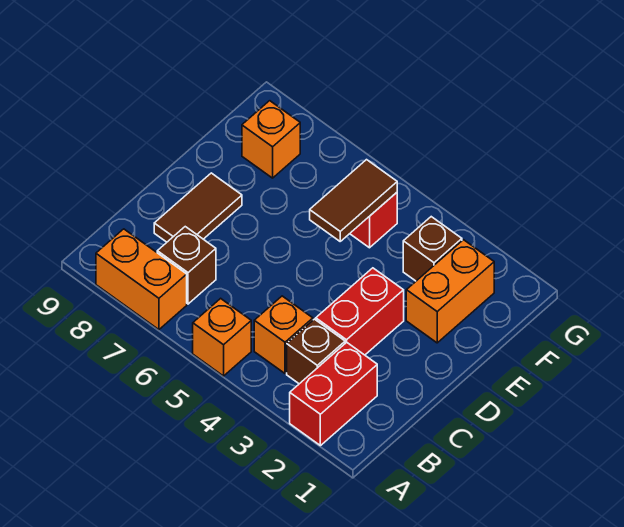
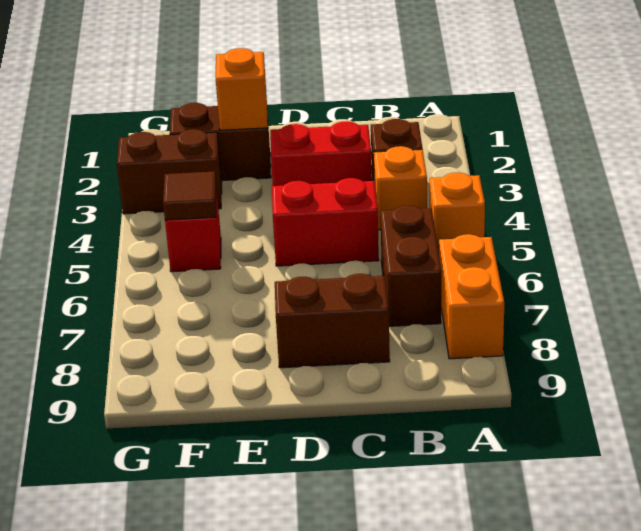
red brick A2:B2 level 1 -> red brick C5:D5 level 1
brown brick B7 level 1 -> brown brick B6:B7 level 1
brown tile C8:D8 level 1 -> brown brick C8:D8 level 1
orange brick E2:F2 level 1 -> brown brick E2:F2 level 1
brown tile E5:F5 level 2 -> brown tile F5 level 2
brown brick F3 level 1 -> brown brick F3:G3 level 1
orange brick F8 level 1 -> orange brick E2 level 2

